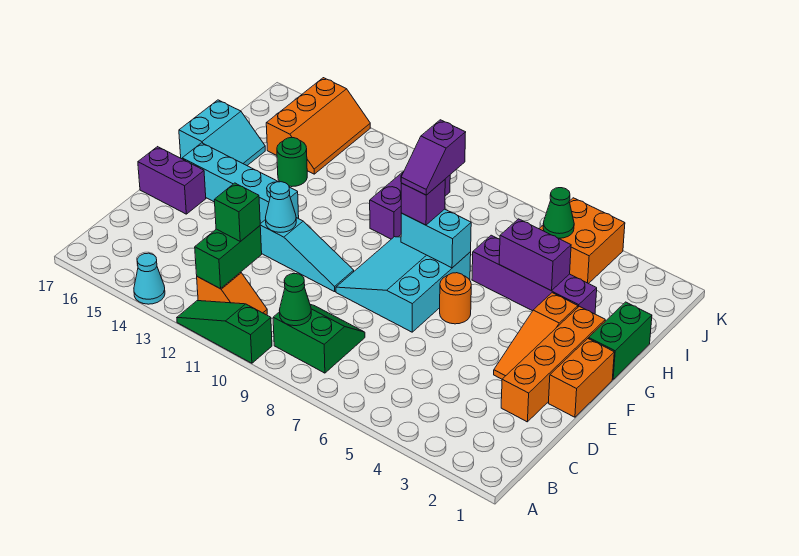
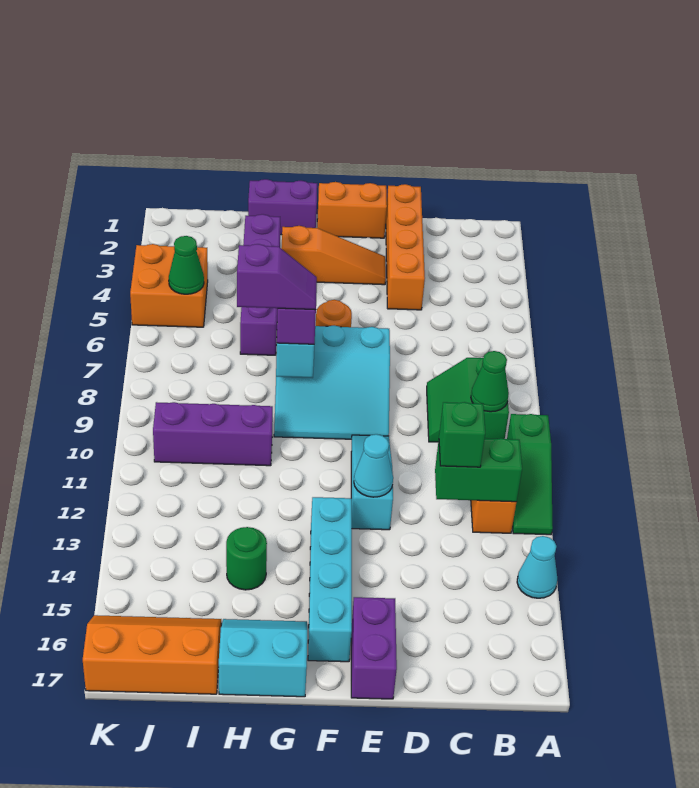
orange brick D2:G2 level 1 -> orange brick D1:D4 level 1
green brick G1:H1 level 1 -> purple brick G1:H1 level 1
orange slope I14:K15 level 1 top 15 -> orange slope I16:K17 level 1 top 17

